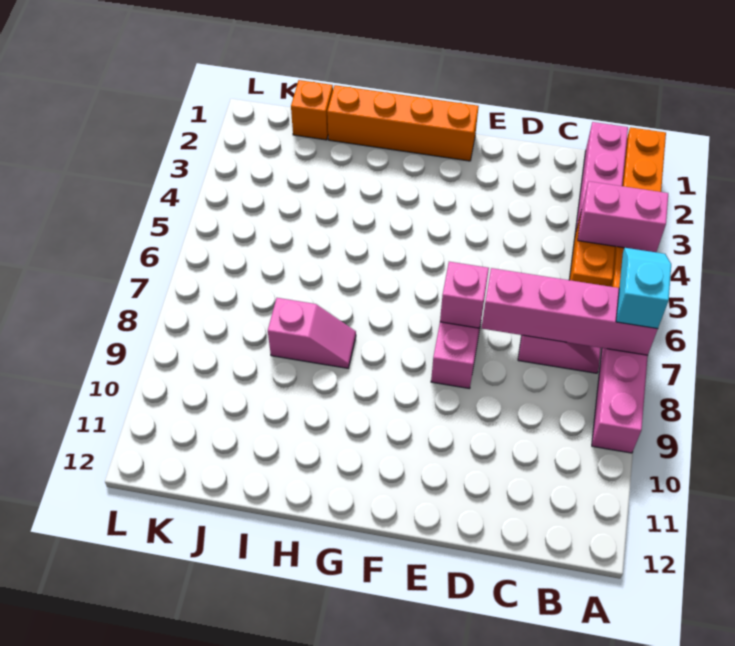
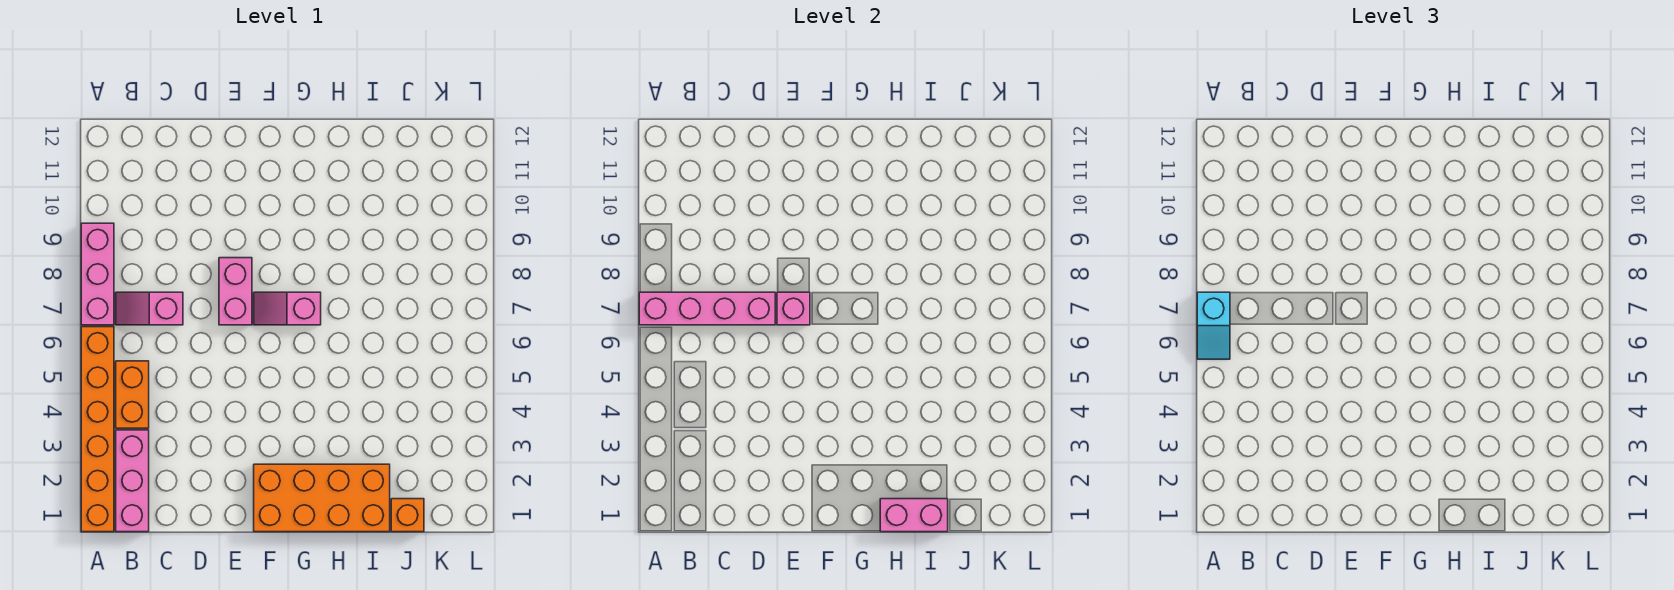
pink brick A4:B4 level 2 -> pink brick H1:I1 level 2
orange brick F1:I1 level 1 -> orange brick F1:I2 level 1
pink slope H8:I8 level 1 top I -> pink slope F7:G7 level 1 top G

